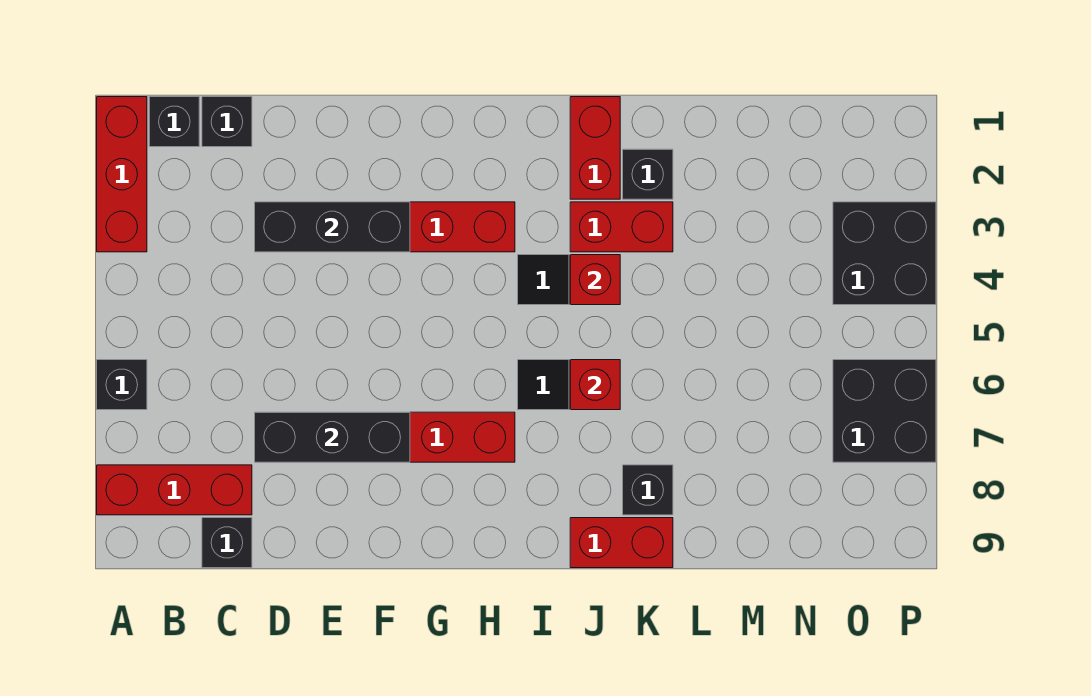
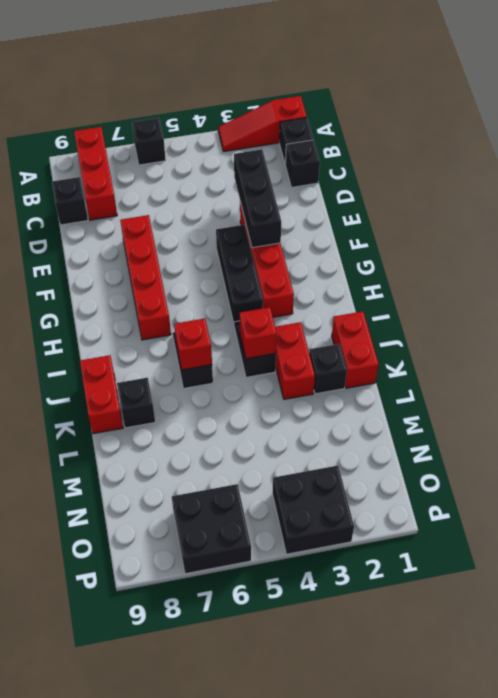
red brick A1:A3 level 1 -> red slope A1:A3 level 1 top 1
black brick D7:F7 level 2 -> black brick F4:H4 level 1
red brick J1:J2 level 1 -> red brick J1:K1 level 1

